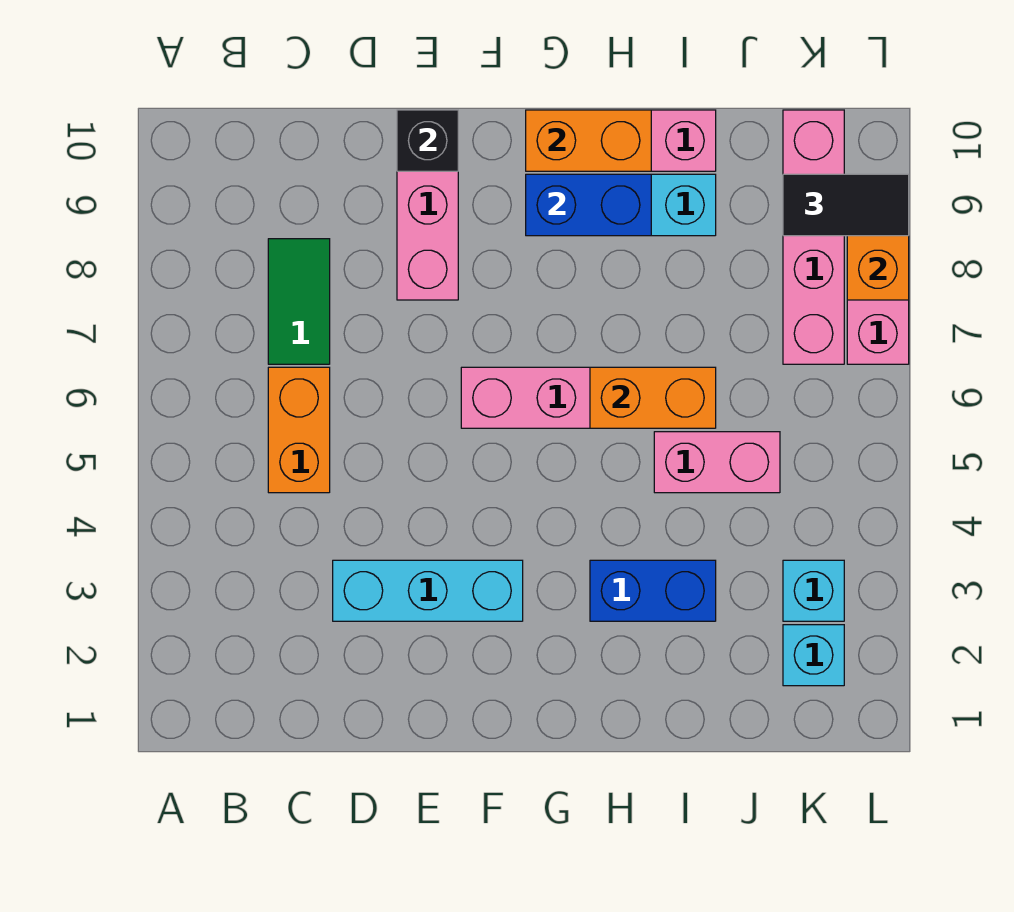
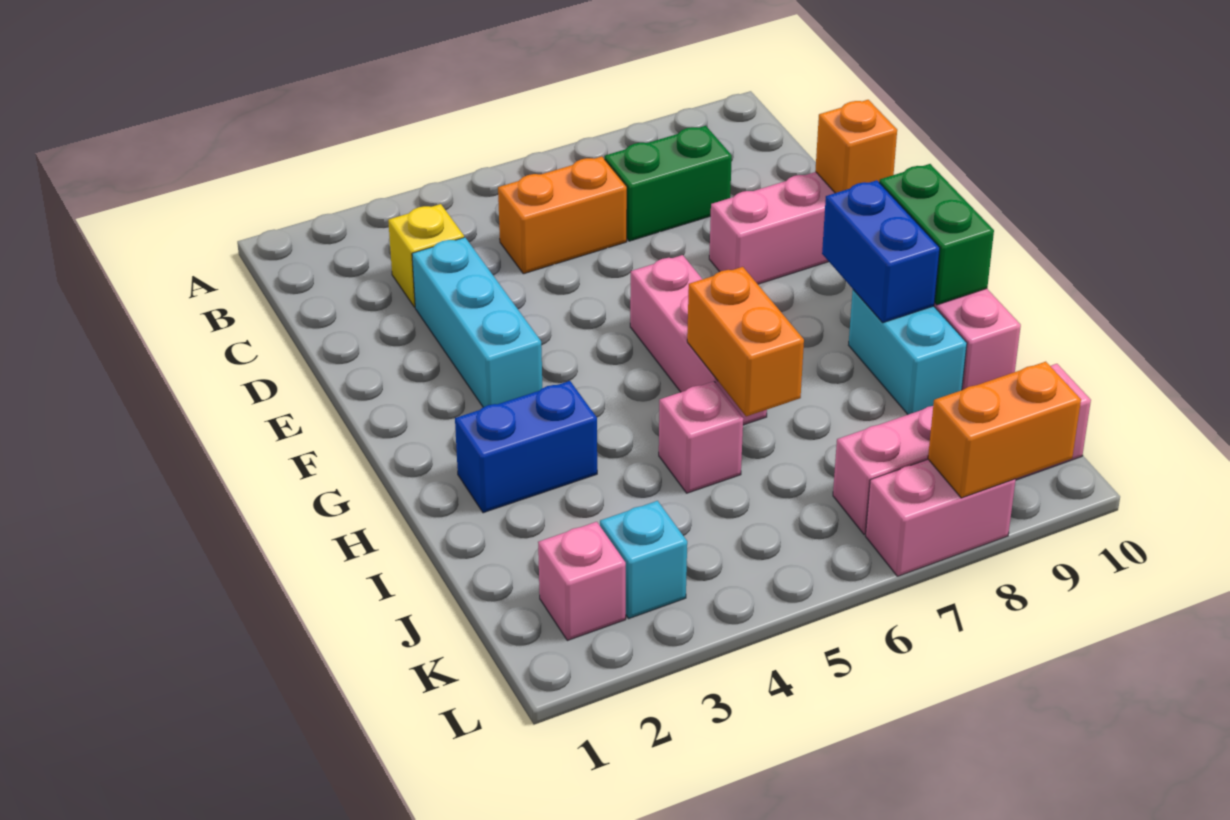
none -> yellow brick C3 level 1
green tile C7:C8 level 1 -> green brick C7:C8 level 1
black brick E10 level 2 -> orange brick E10 level 2
orange brick G10:H10 level 2 -> green brick G10:H10 level 2
blue brick H3:I3 level 1 -> blue brick H2:H3 level 1
pink brick I5:J5 level 1 -> pink brick I5 level 1
cyan brick K2 level 1 -> pink brick K2 level 1
black tile K9:L9 level 3 -> none

